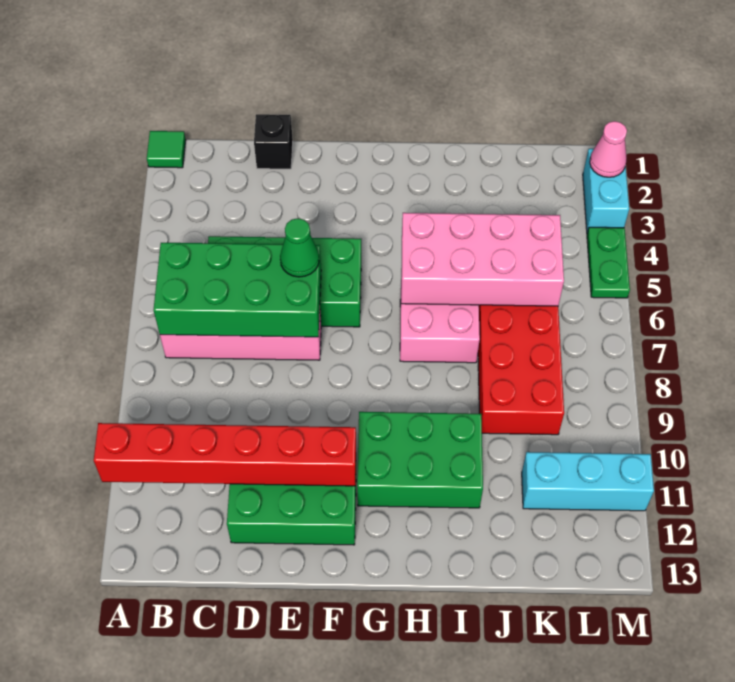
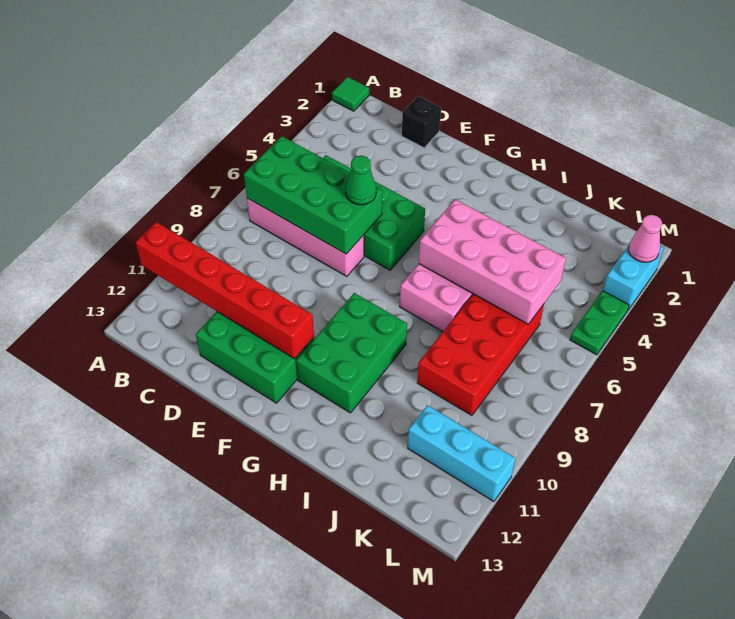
green brick G10:I11 level 1 -> green brick G9:H11 level 1

